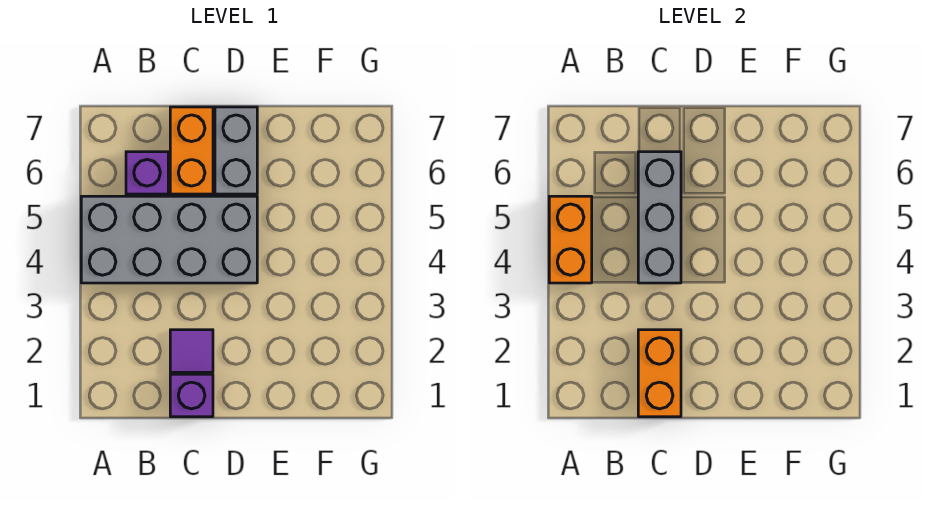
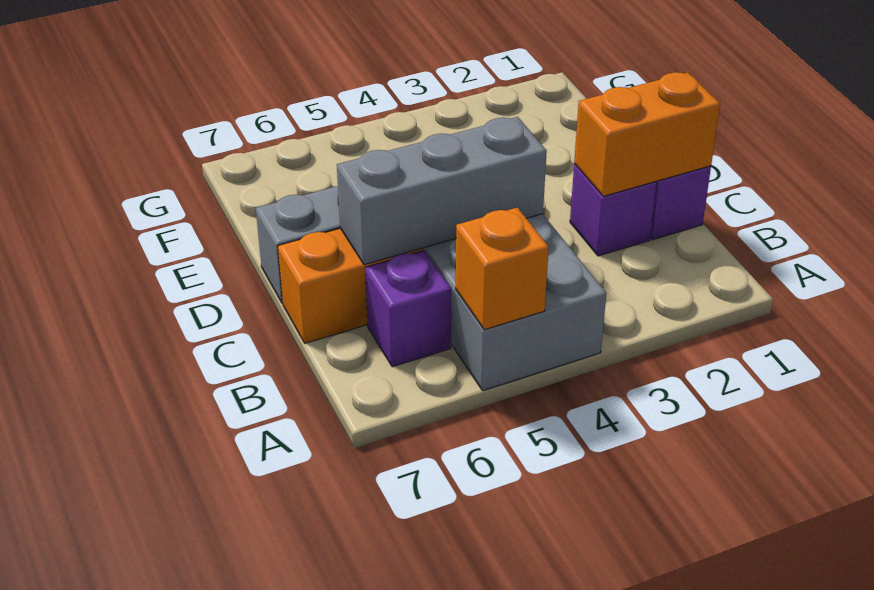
orange brick A4:A5 level 2 -> orange brick A5 level 2
purple tile C2 level 1 -> purple brick C2 level 1

